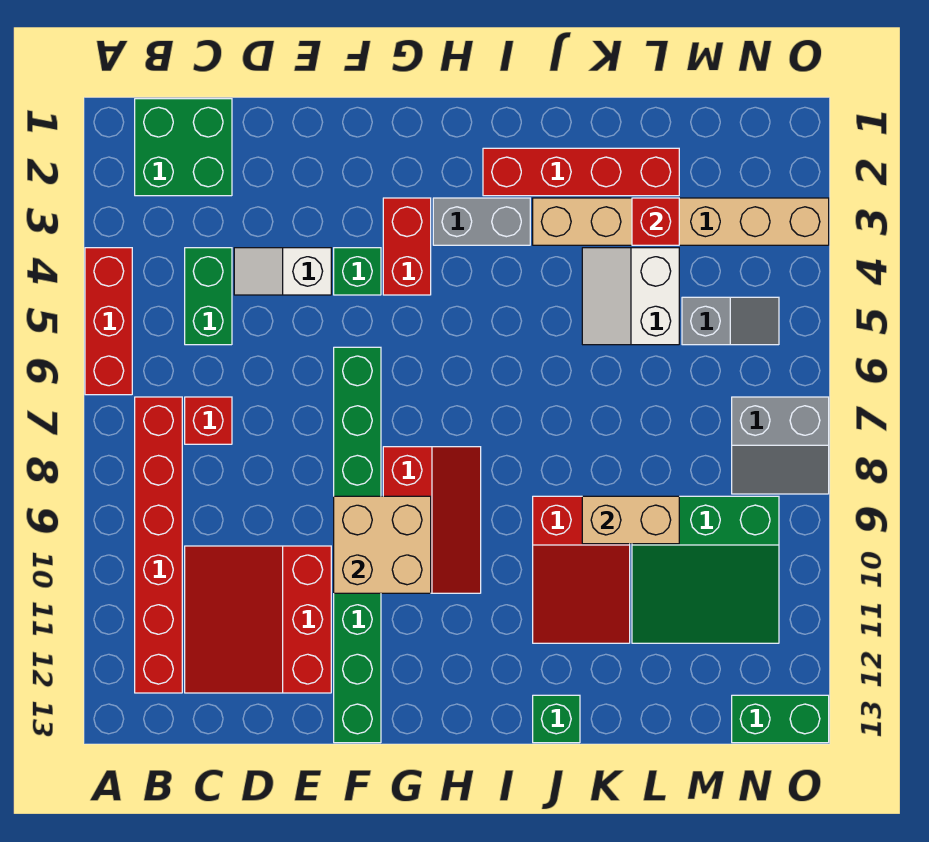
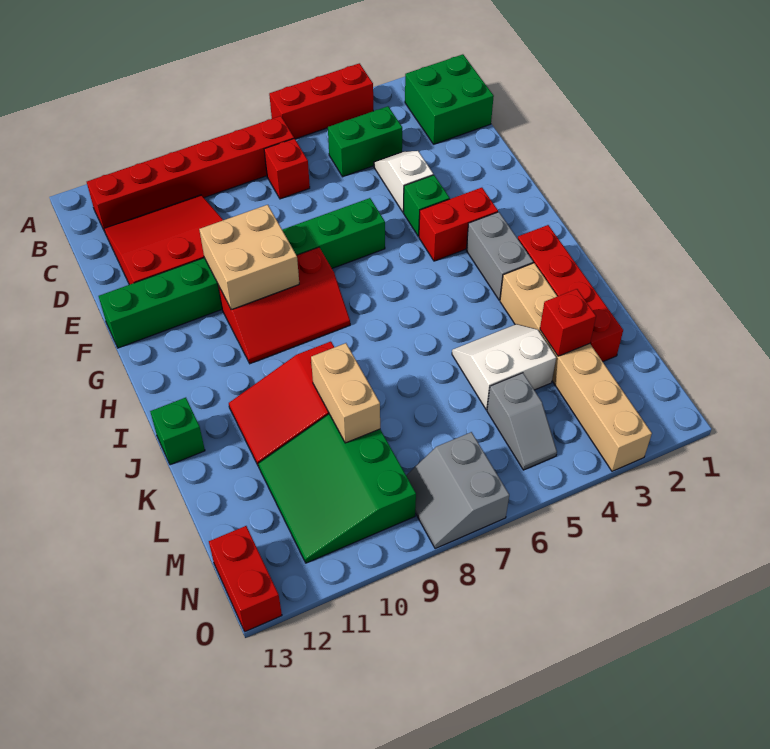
green brick N13:O13 level 1 -> red brick N13:O13 level 1

